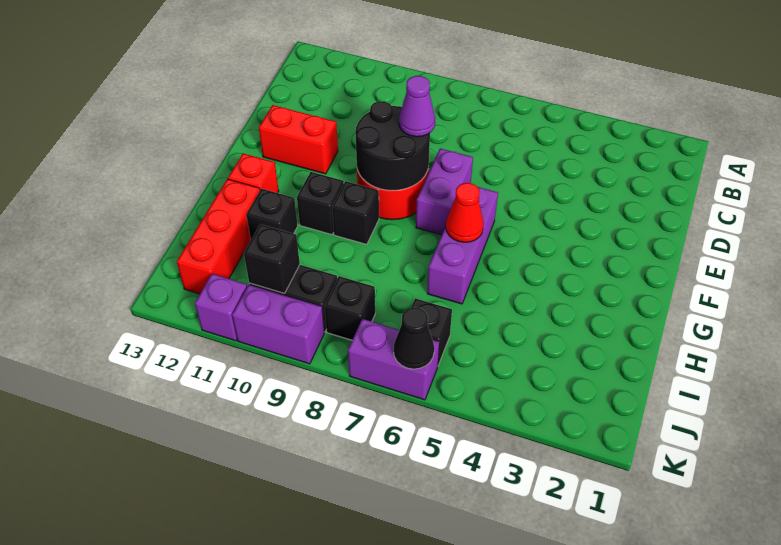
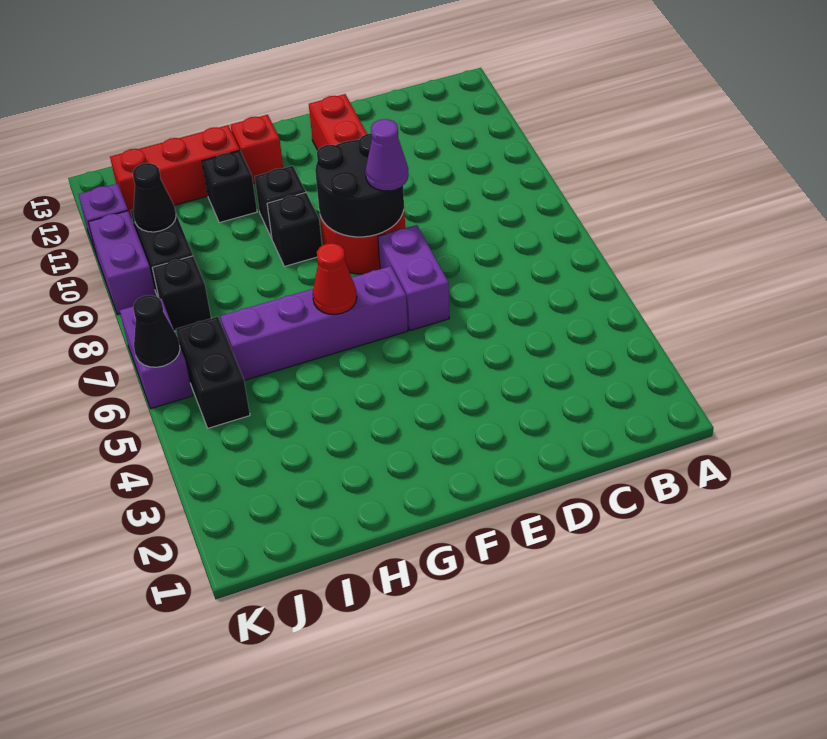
purple brick E7:F7 level 1 -> purple brick E6:E7 level 1
purple brick F6:H6 level 1 -> purple brick F6:I6 level 1
black brick J6 level 1 -> black brick J5:J6 level 1
black brick J10 level 2 -> black cone J10 level 2

